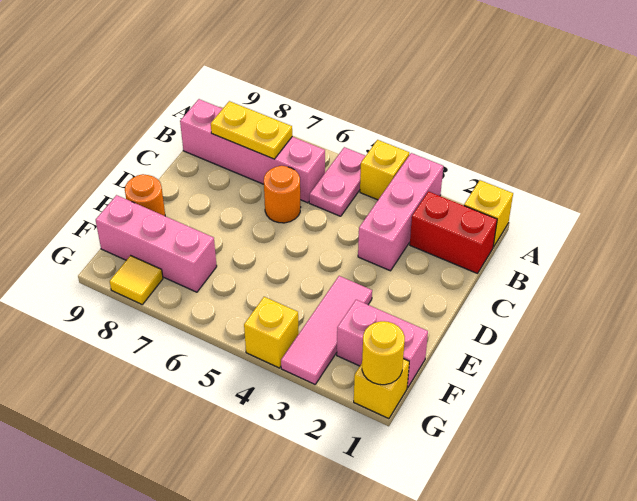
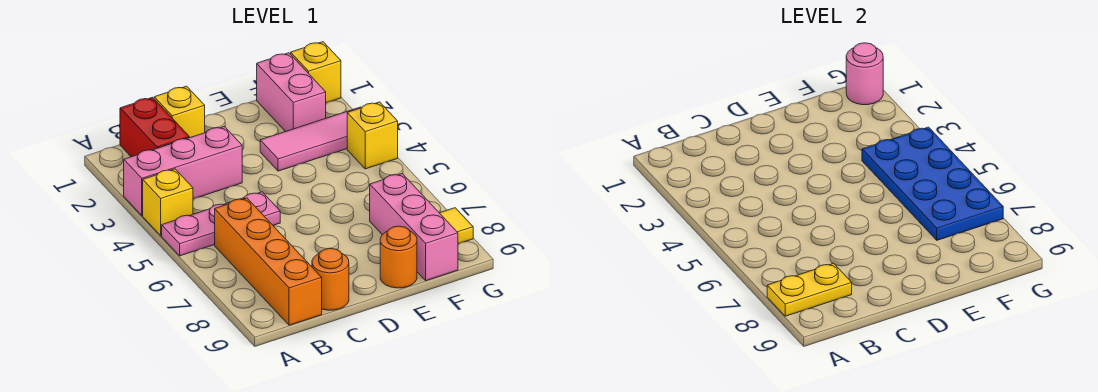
yellow brick A1 level 1 -> yellow brick C1 level 1
pink plate A5:B5 level 1 -> pink plate A5:C5 level 1
pink brick B6:B9 level 1 -> orange brick B6:B9 level 1
yellow plate B7:B8 level 2 -> yellow plate A8:B8 level 2
orange round brick C6 level 1 -> orange round brick C9 level 1
none -> blue plate F4:G7 level 2
yellow round brick G1 level 2 -> pink round brick G1 level 2

